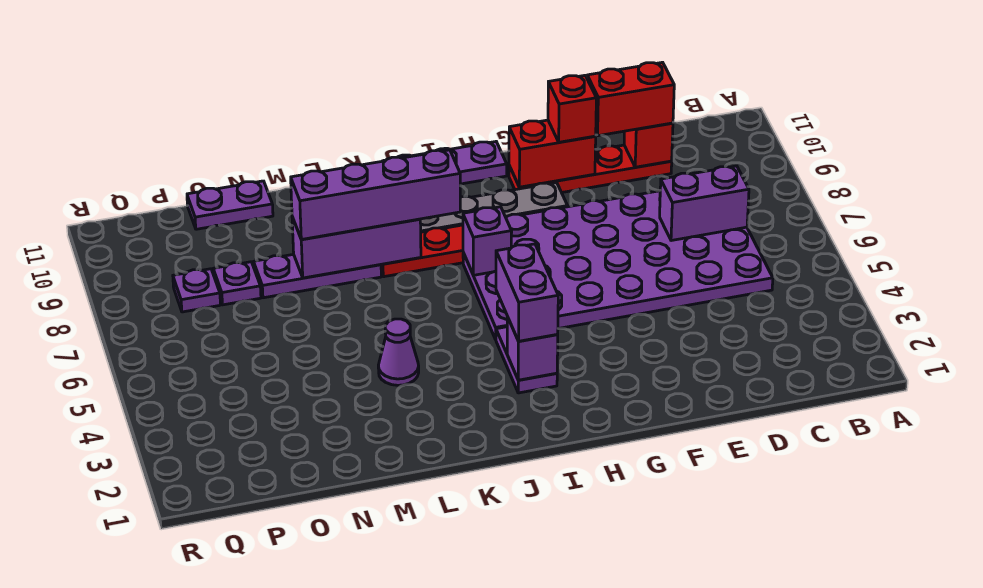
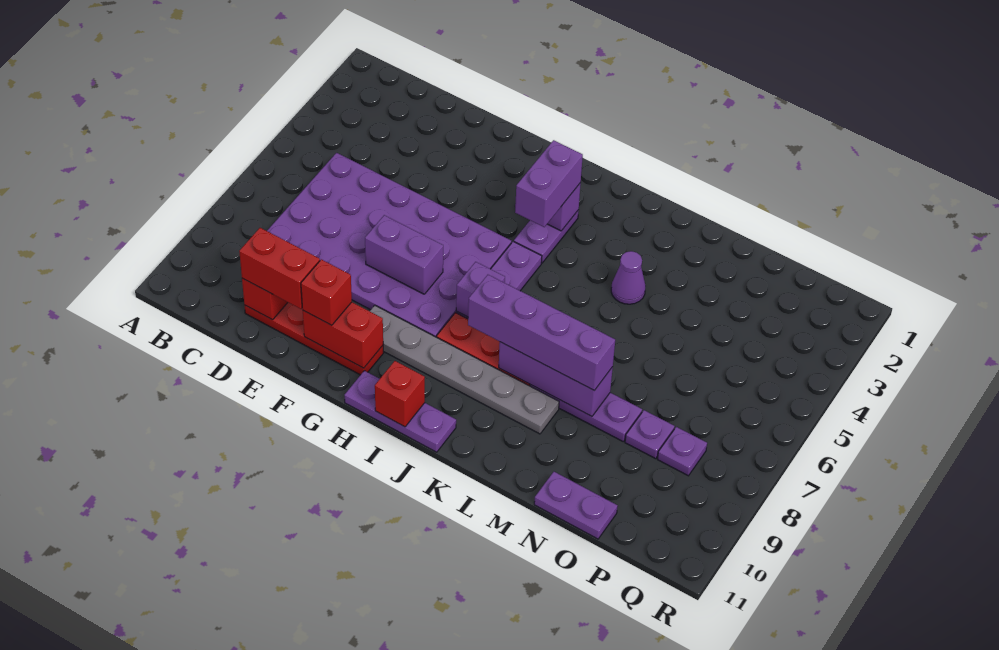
purple brick C7:D7 level 2 -> purple brick F7:G7 level 2
none -> red brick I11 level 2

